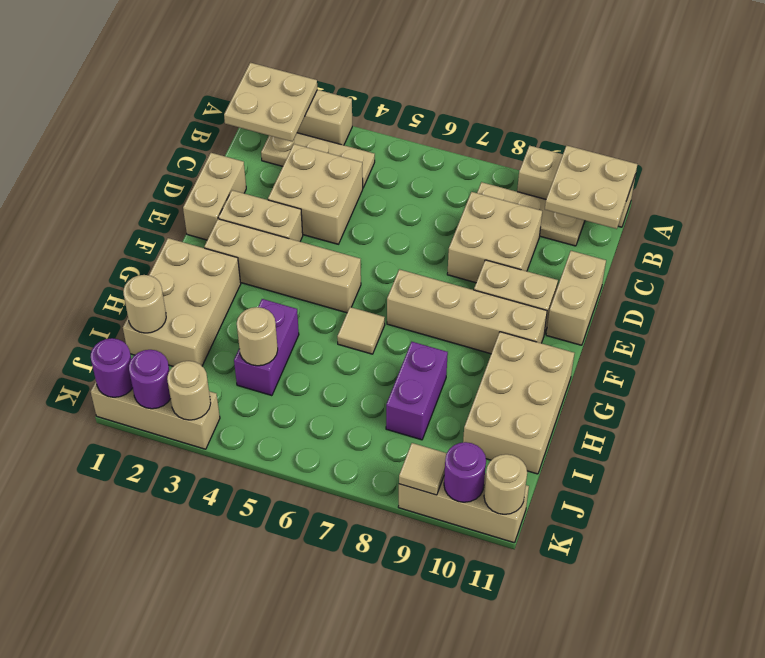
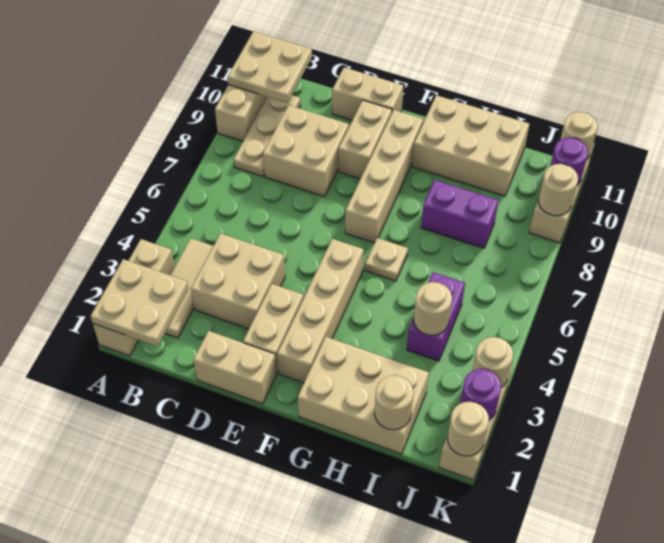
tan plate B2:B4 level 1 -> tan tile B2:B4 level 1
tan tile G6 level 1 -> tan plate G6 level 1
purple brick H4:I4 level 1 -> purple brick I4:I5 level 1
purple round brick K1 level 2 -> tan round brick K1 level 2
tan tile K9 level 2 -> tan round brick K9 level 2

